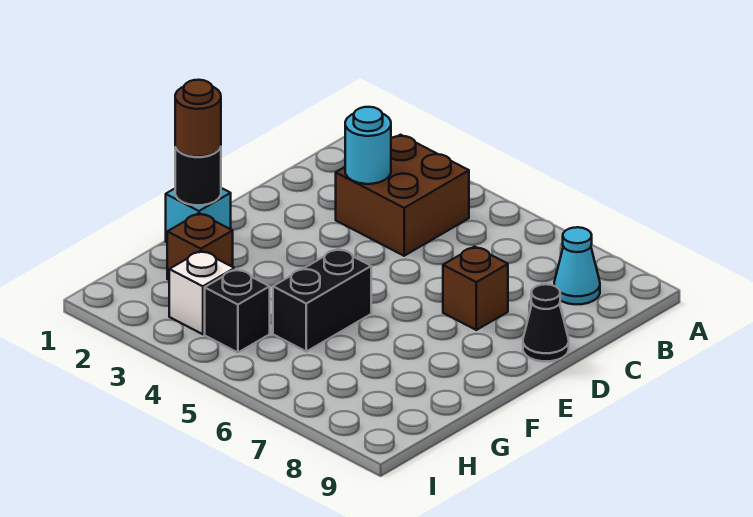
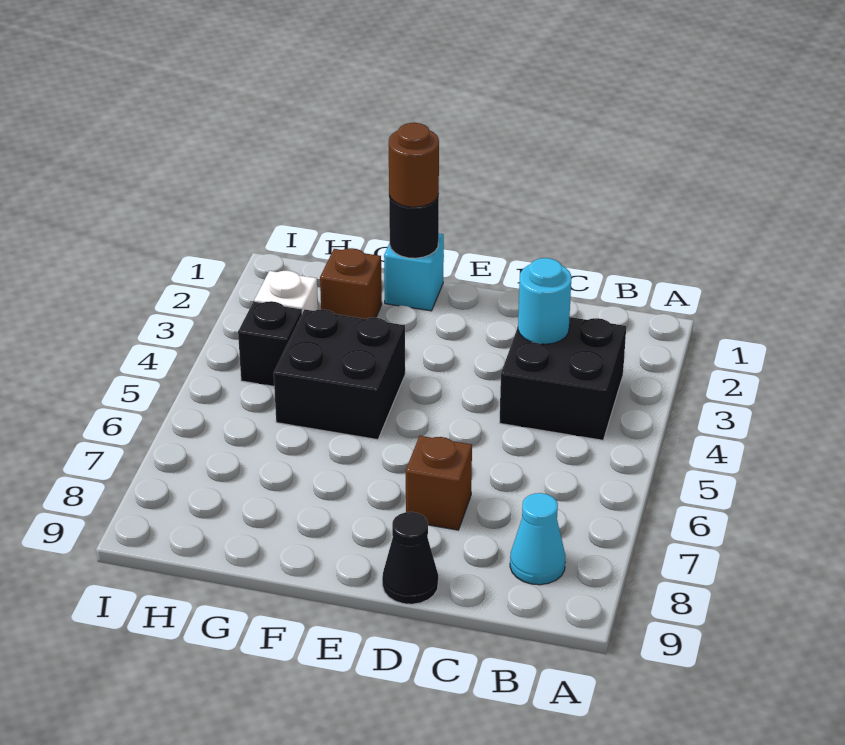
brown brick B3:C4 level 1 -> black brick B3:C4 level 1
black brick F5:G5 level 1 -> black brick F4:G5 level 1

